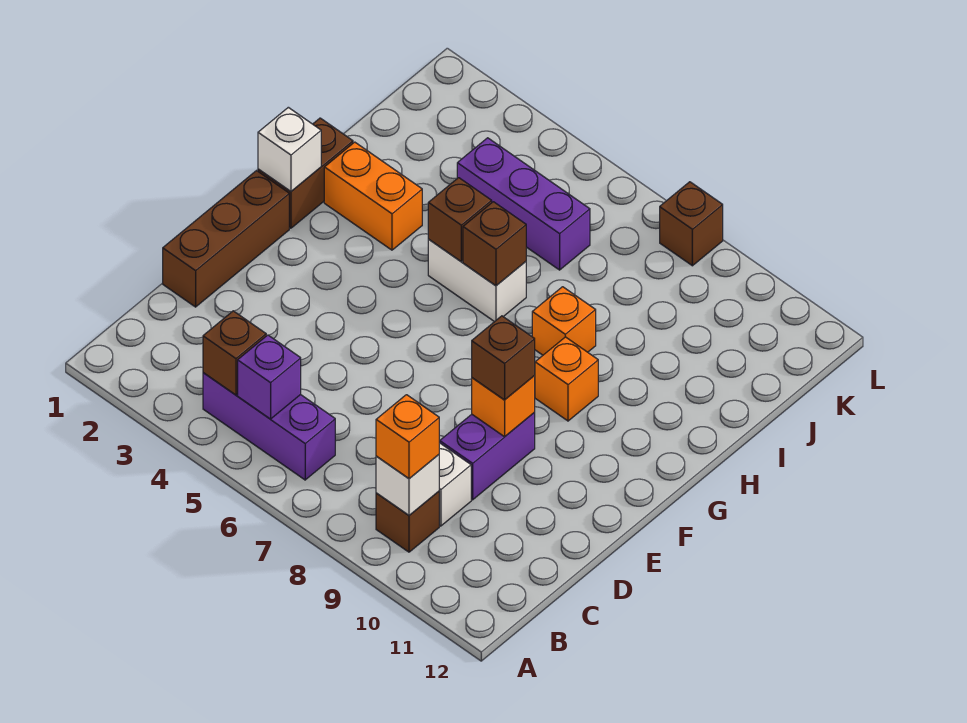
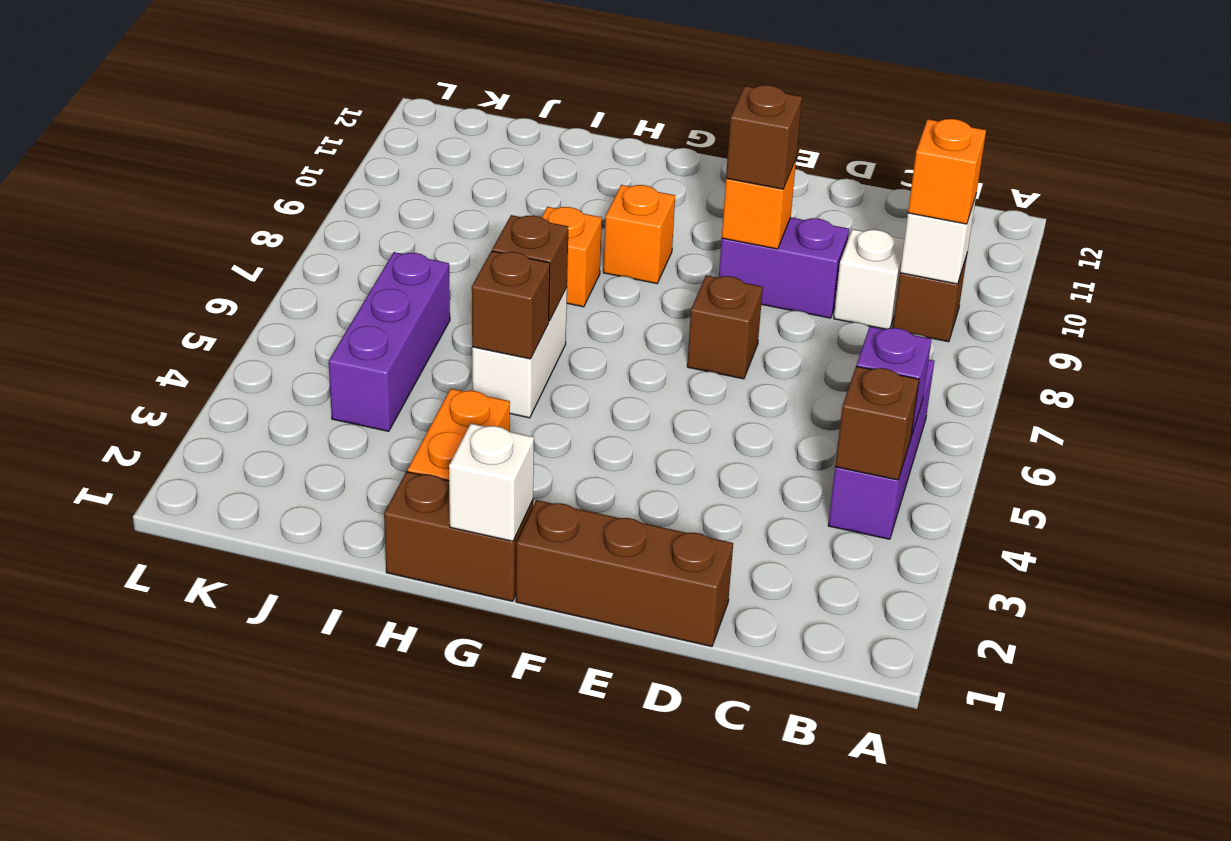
brown brick L8 level 1 -> brown brick E7 level 1

